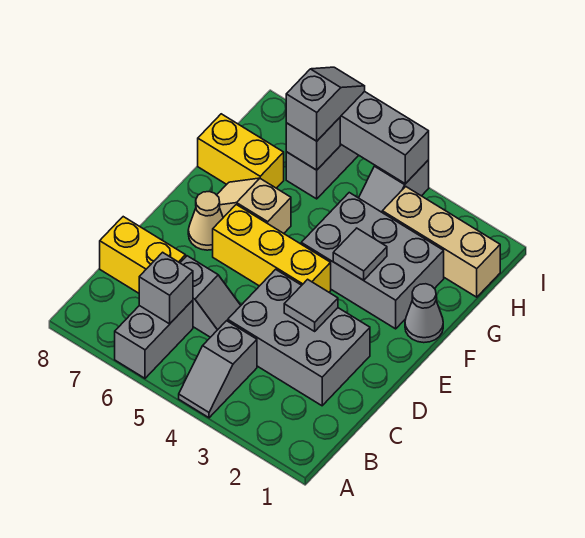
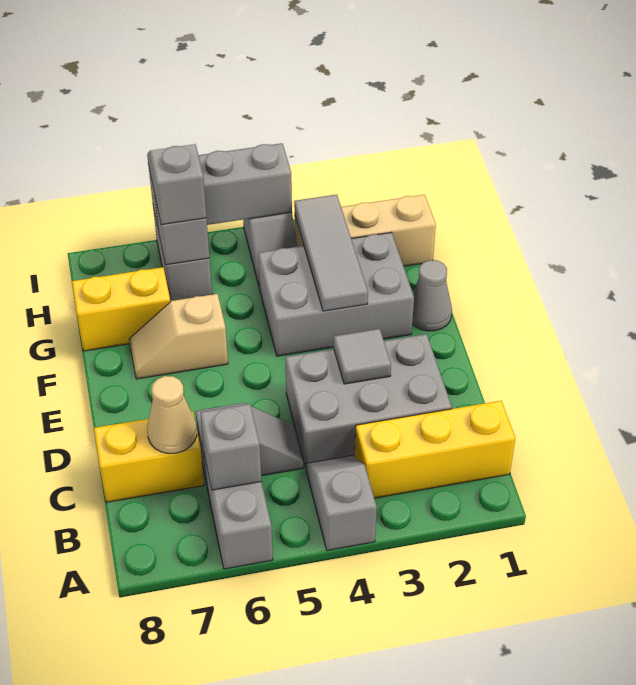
grey slope A4:B4 level 1 top B -> grey slope A4:B4 level 1 top A
yellow brick E4:E6 level 1 -> yellow brick B1:B3 level 1
tan cone E7 level 1 -> tan cone C7 level 2
grey tile F3 level 2 -> grey tile F3:H3 level 2

